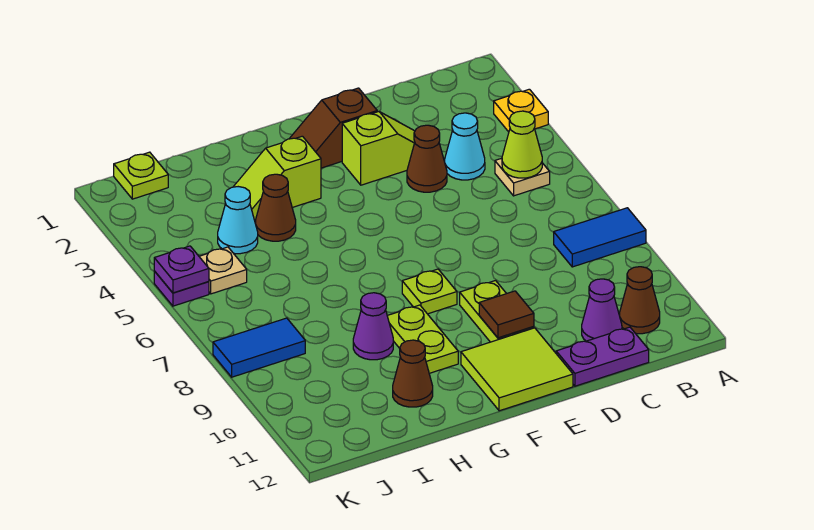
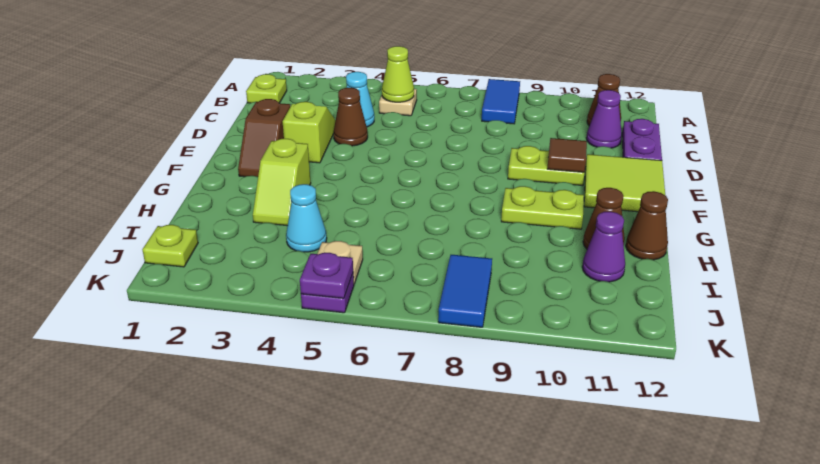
yellow plate A3 level 1 -> none
lime plate F8 level 1 -> lime plate B1 level 1
brown cone H4 level 1 -> brown cone H12 level 1
purple cone H9 level 1 -> purple cone I11 level 1

